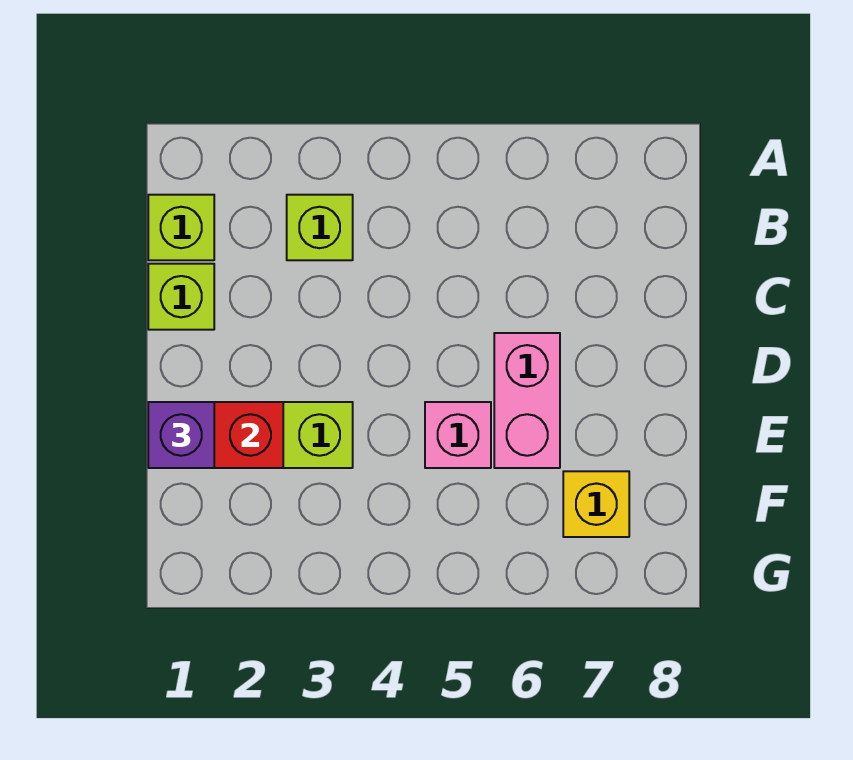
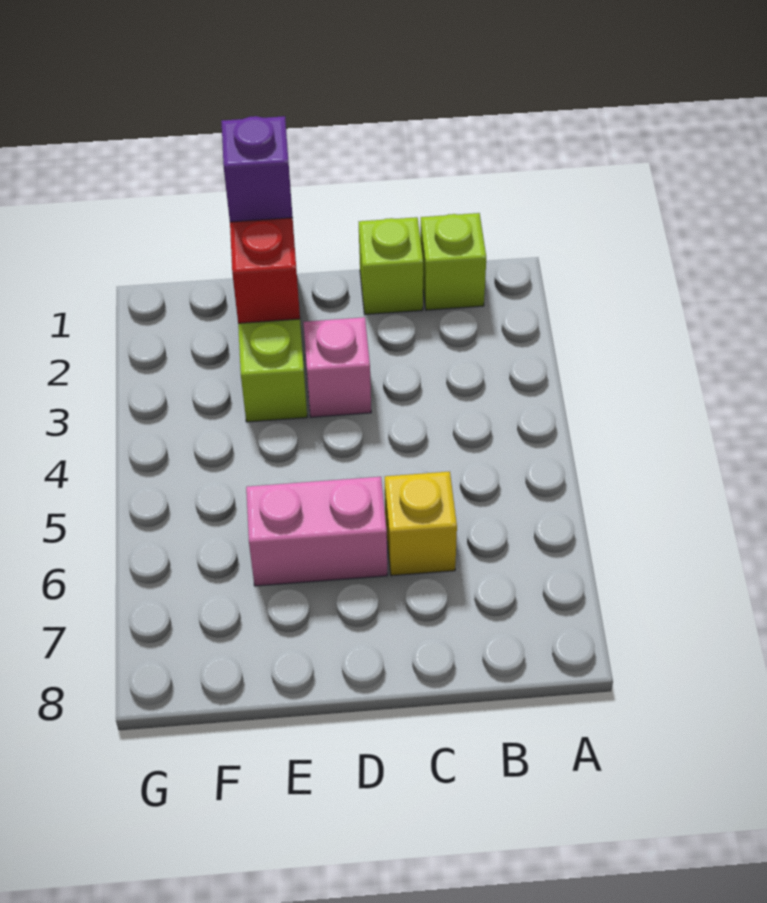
lime brick B3 level 1 -> none
pink brick E5 level 1 -> pink brick D3 level 1
yellow brick F7 level 1 -> yellow brick C6 level 1

